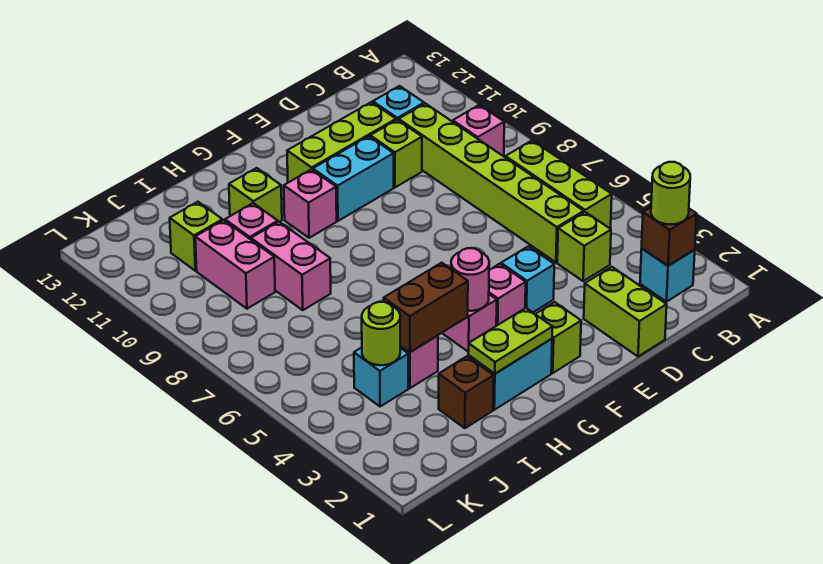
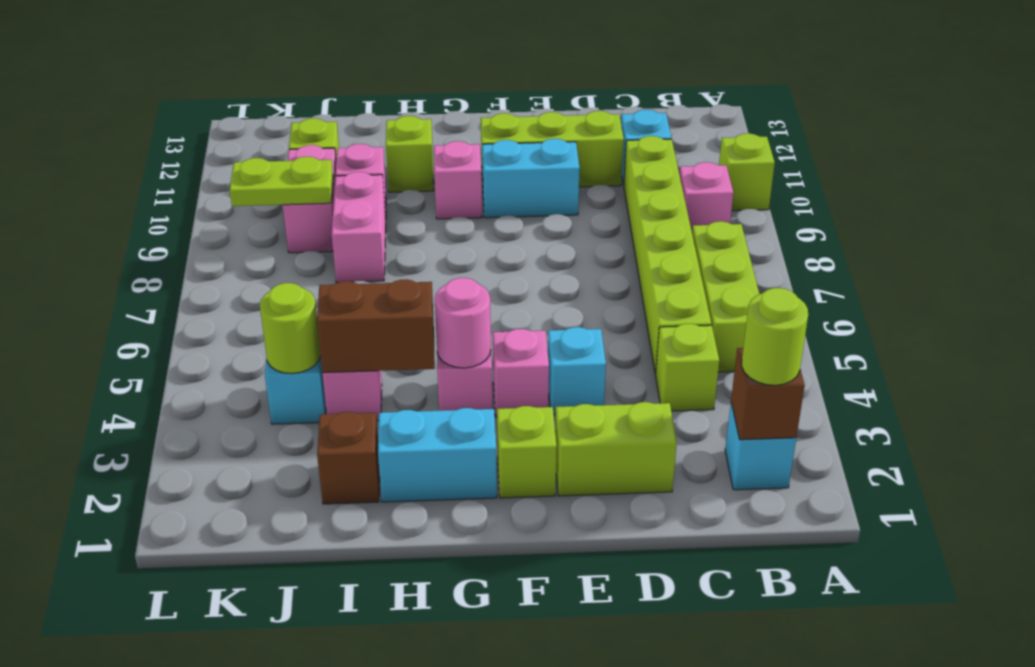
lime brick D1:D2 level 1 -> lime brick D2:E2 level 1
lime brick D10 level 1 -> lime brick A10 level 1
lime plate G2:H2 level 2 -> lime plate J9:K9 level 2

